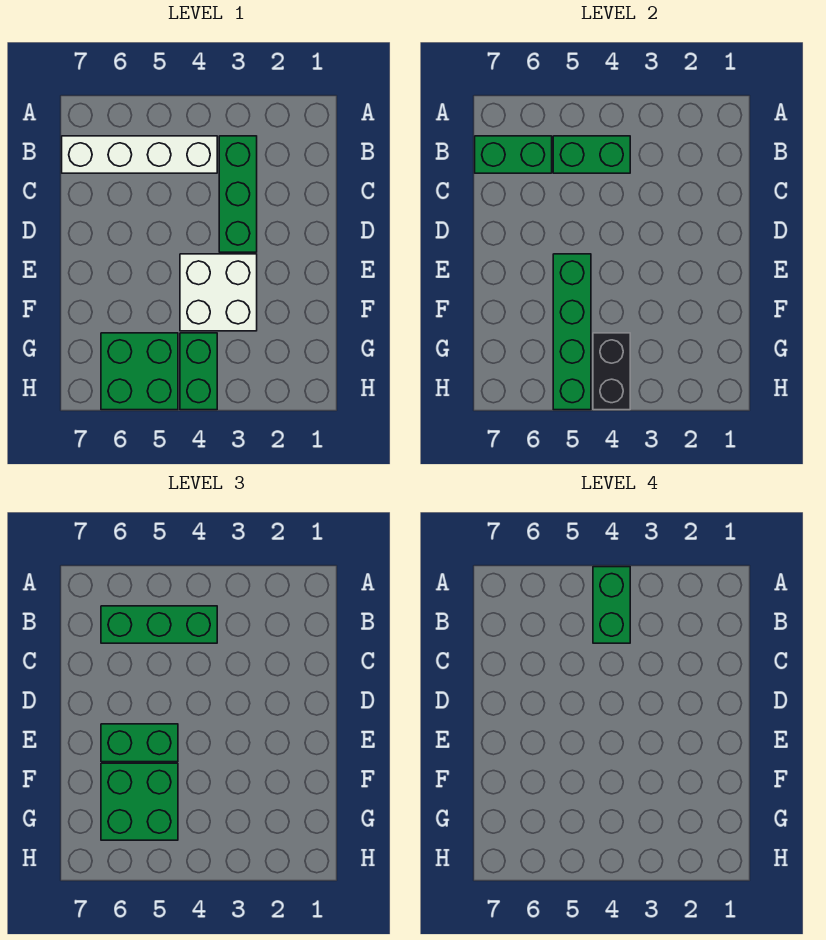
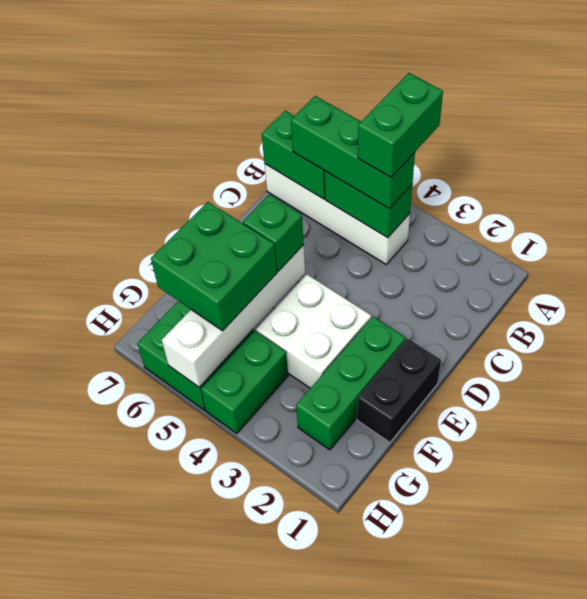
green brick B3:D3 level 1 -> green brick E2:G2 level 1
green brick E5:H5 level 2 -> white brick E5:H5 level 2
green brick E5:E6 level 3 -> green brick E5 level 3
black brick G4:H4 level 2 -> black brick E1:F1 level 1

